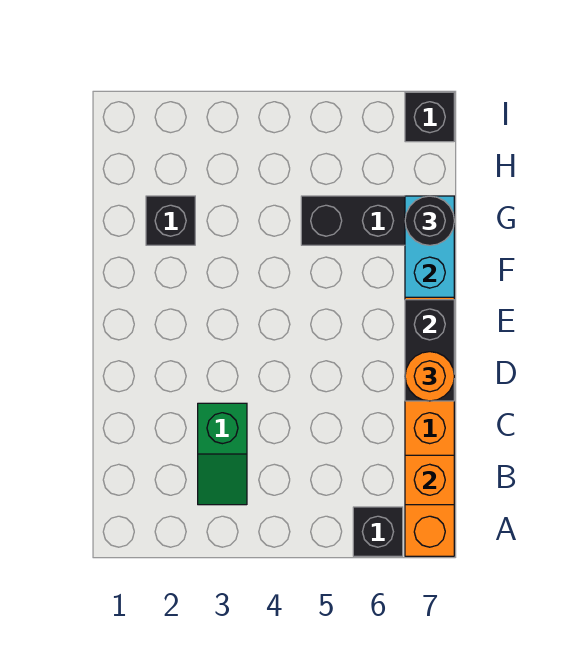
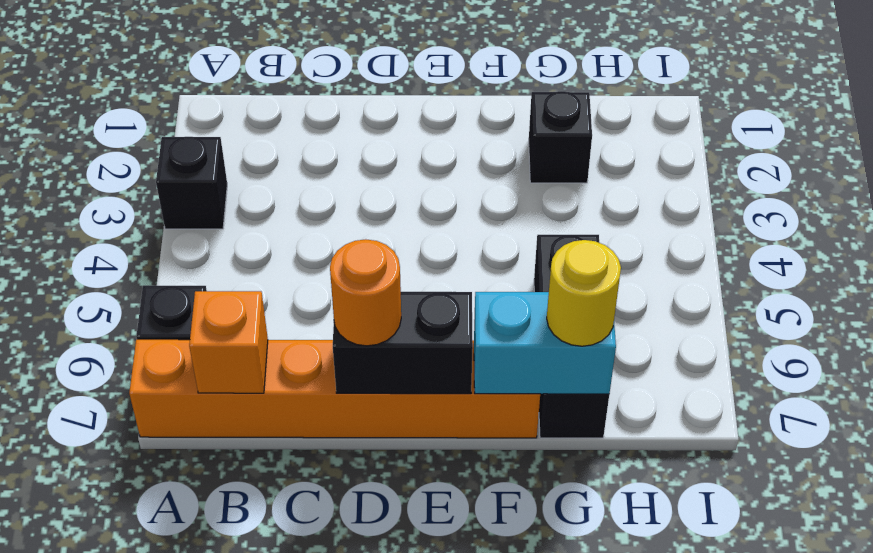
green slope B3:C3 level 1 top C -> none
black round brick G7 level 3 -> yellow round brick G7 level 3
black brick I7 level 1 -> black brick A3 level 1

